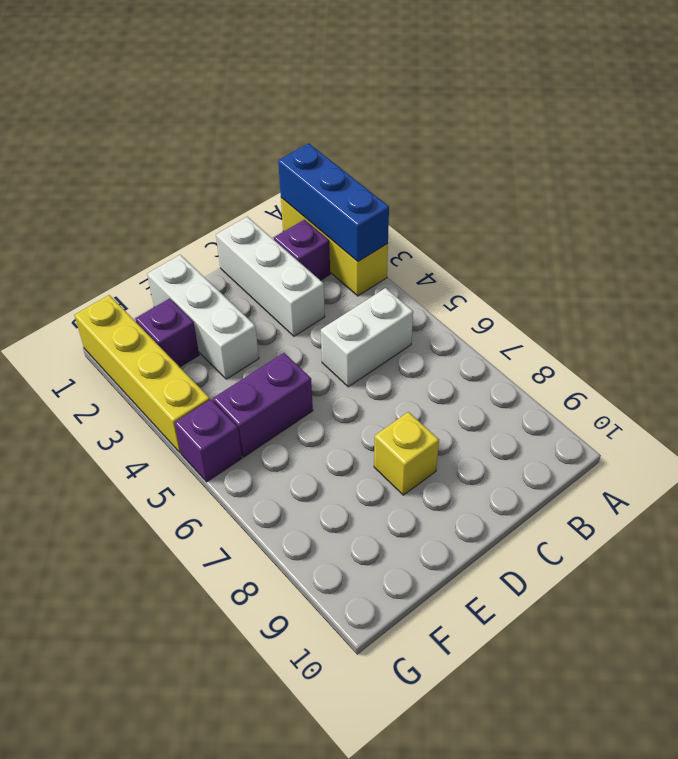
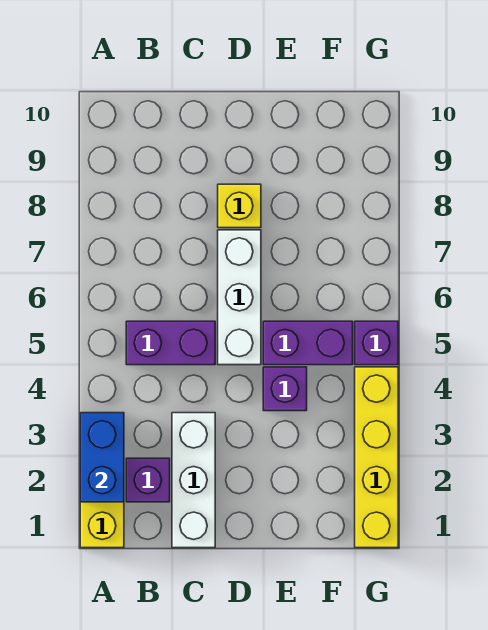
blue brick A1:A3 level 2 -> blue brick A2:A3 level 2
white brick B5:C5 level 1 -> purple brick B5:C5 level 1
white brick E1:E3 level 1 -> white brick D5:D7 level 1
purple brick F2 level 1 -> purple brick E4 level 1

